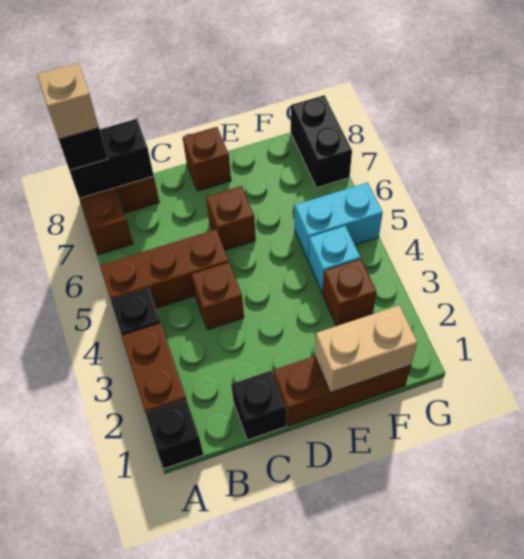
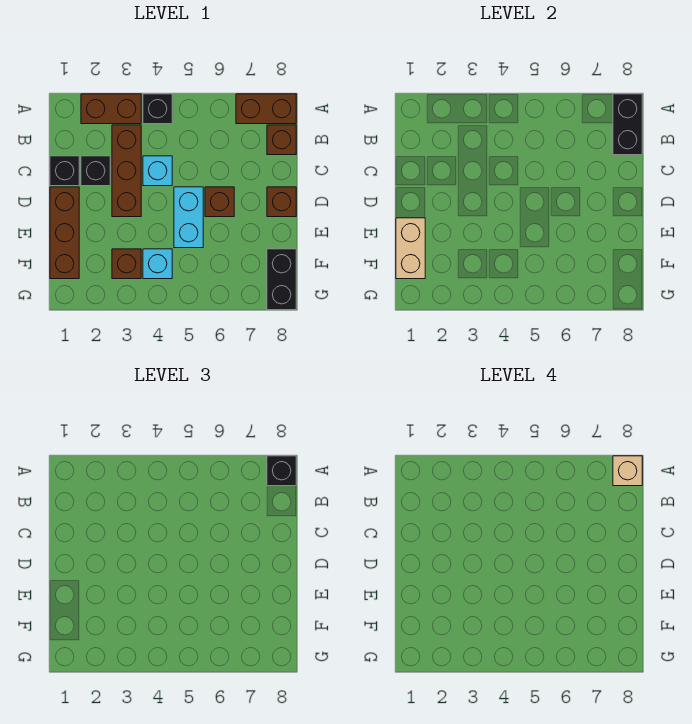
black brick A1 level 1 -> black brick C2 level 1
brown brick A5:C5 level 1 -> brown brick B3:D3 level 1
brown brick C4 level 1 -> cyan brick C4 level 1
cyan brick F5:G5 level 1 -> cyan brick D5:E5 level 1
black brick G7:G8 level 1 -> black brick F8:G8 level 1

